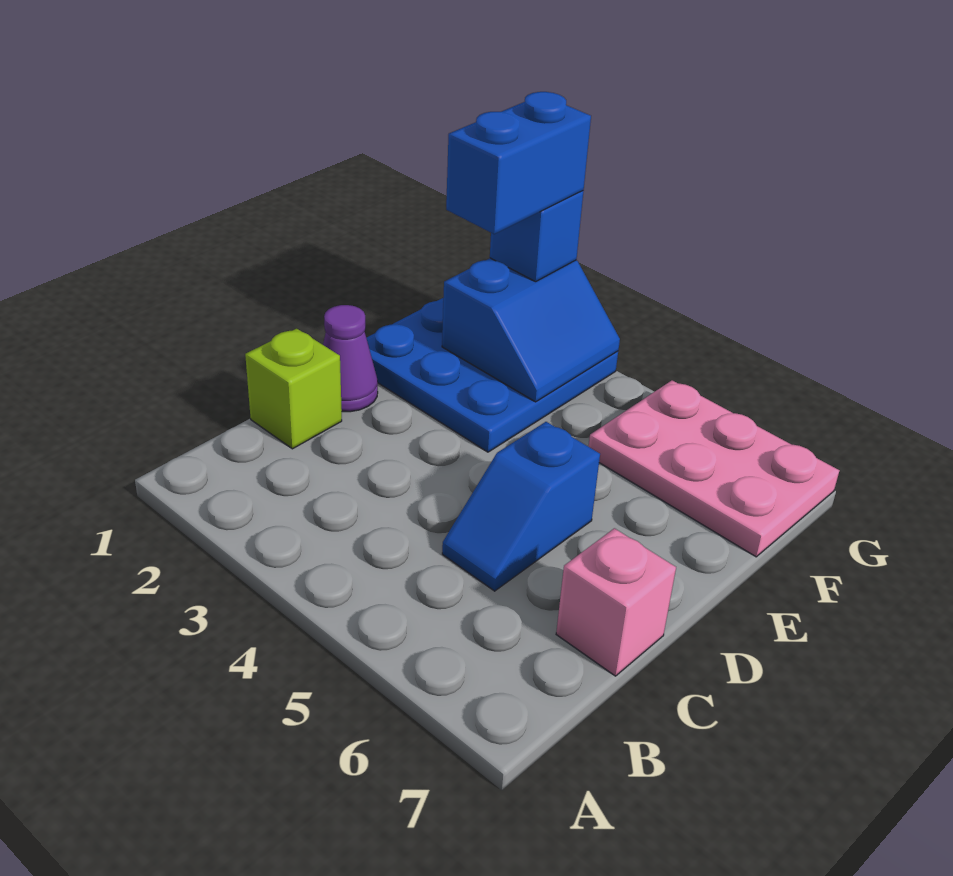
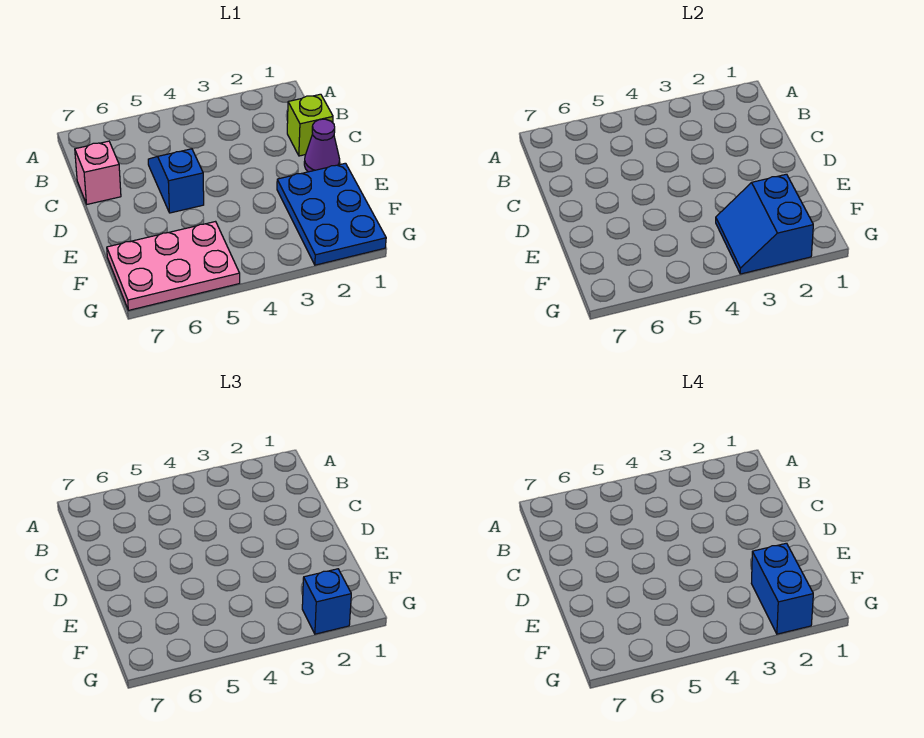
blue plate E1:G3 level 1 -> blue plate E1:G2 level 1

